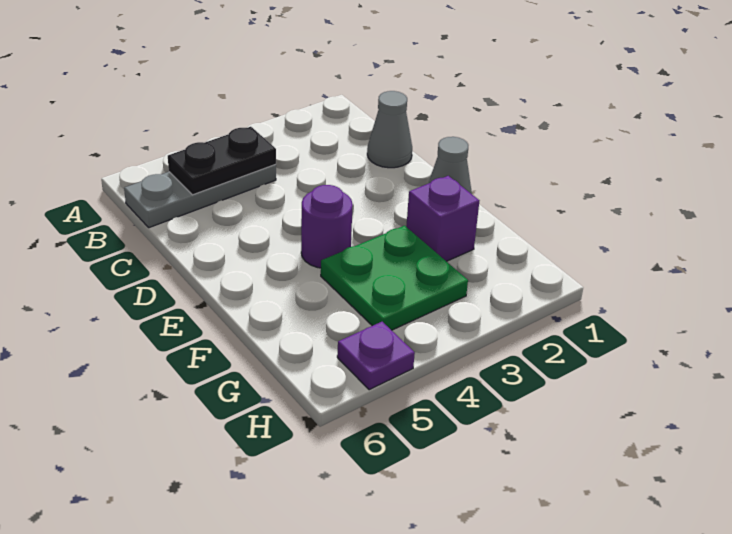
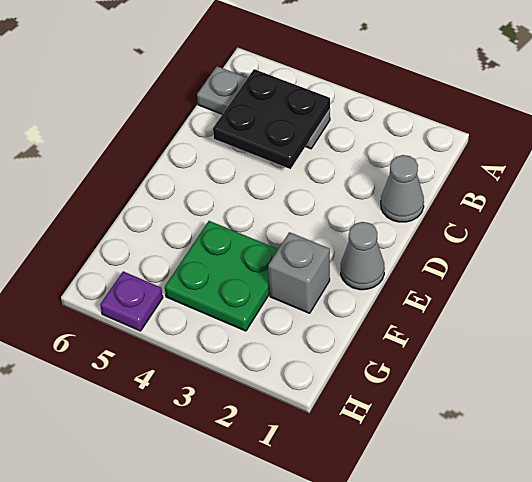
black plate B4:B5 level 2 -> black plate B4:C5 level 2
purple round brick E4 level 1 -> none
purple brick F2 level 1 -> grey brick F2 level 1

